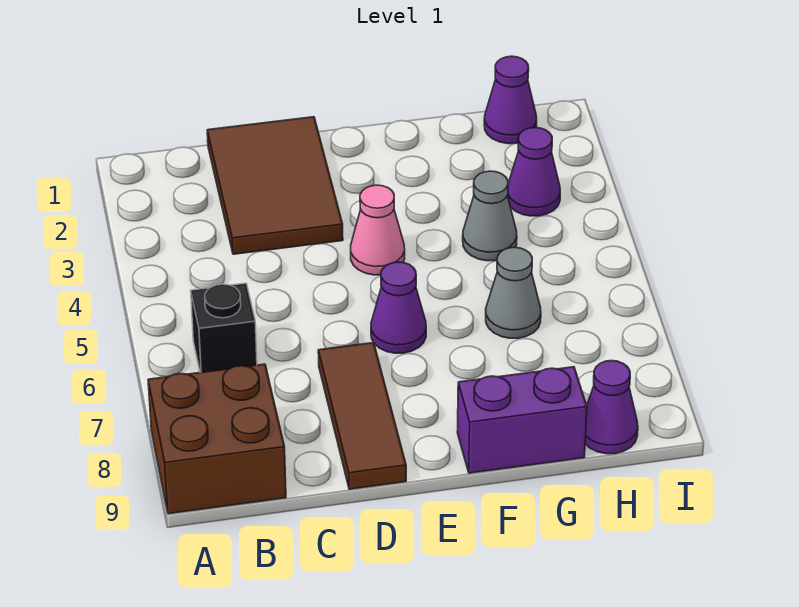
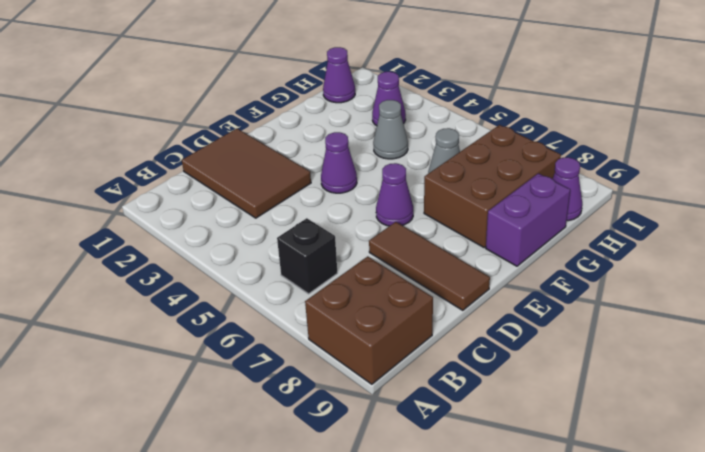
pink cone E4 level 1 -> purple cone E4 level 1
none -> brown brick F7:H8 level 1

